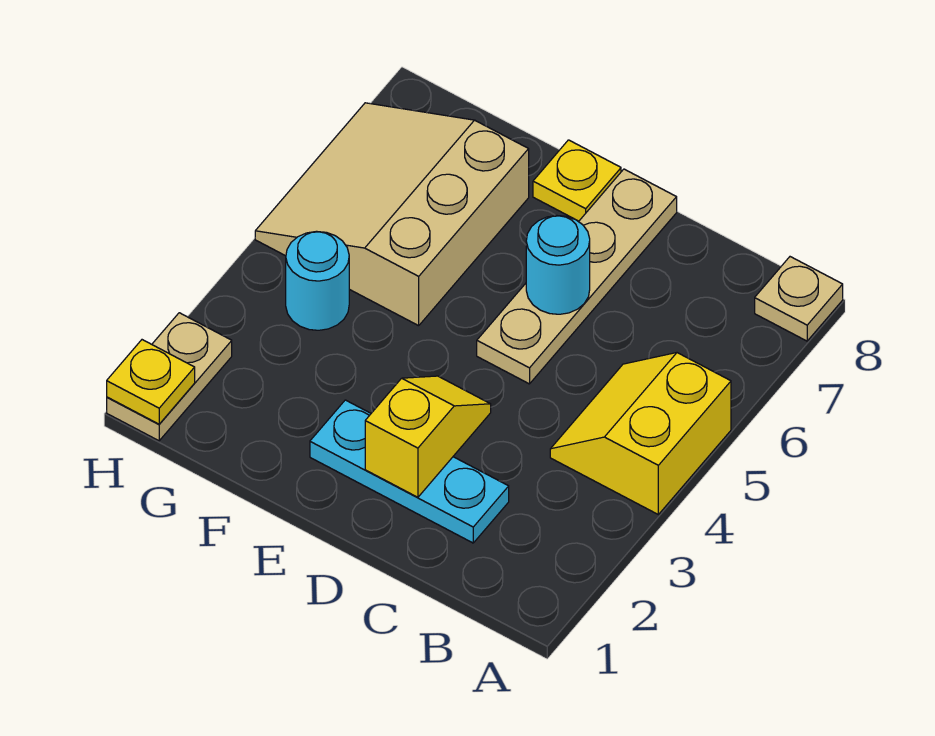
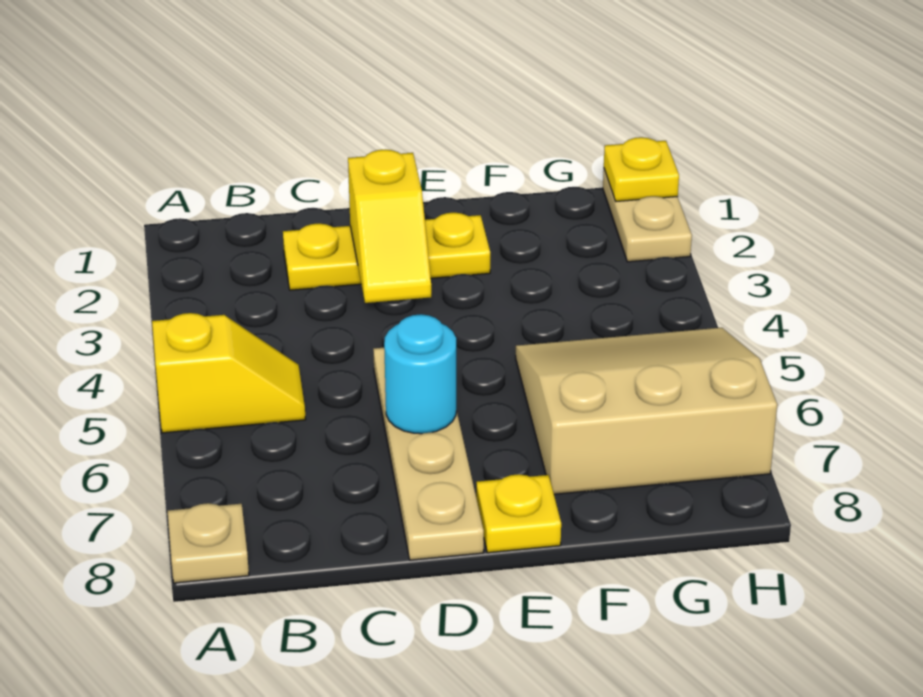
yellow slope A4:B5 level 1 top A -> yellow slope A5:B5 level 1 top A
cyan plate C2:E2 level 1 -> yellow plate C2:E2 level 1
tan slope F5:H7 level 1 top F -> tan slope F5:H7 level 1 top 7
cyan round brick G4 level 1 -> none

